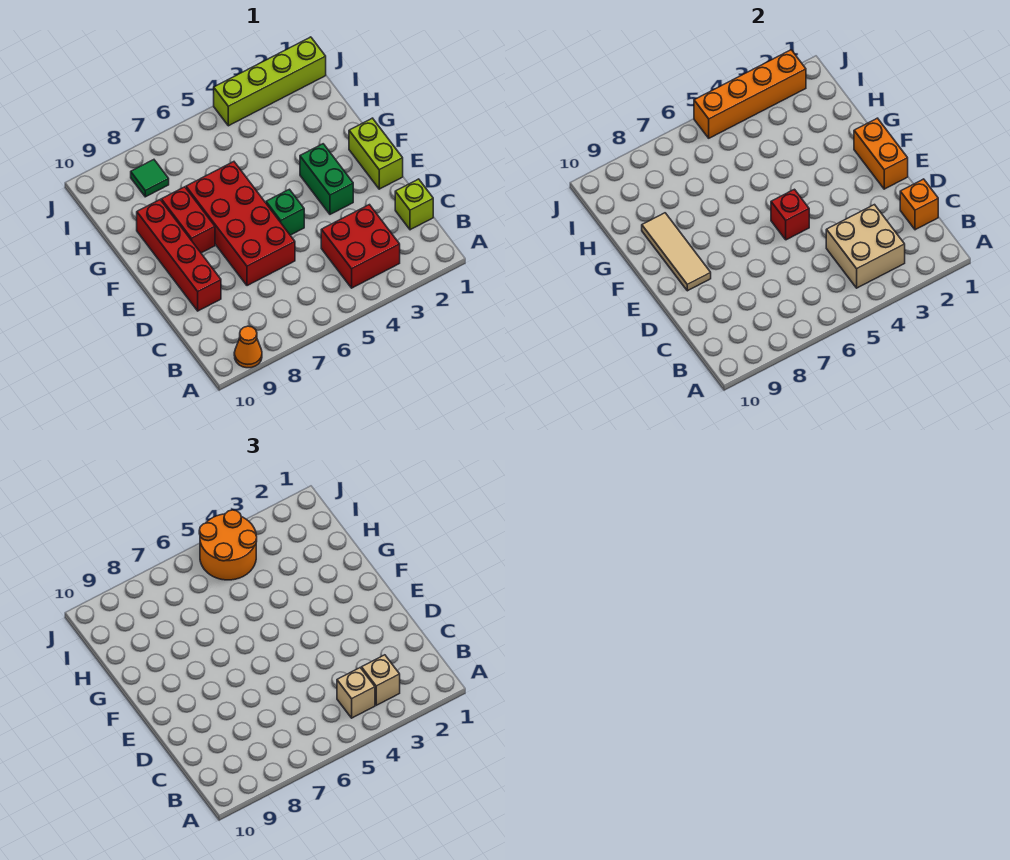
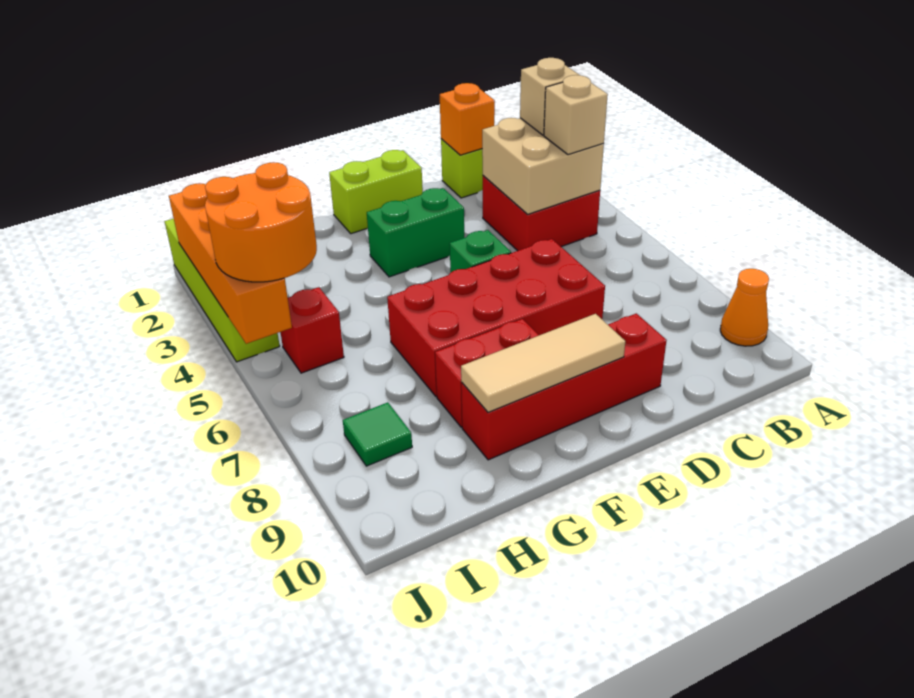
orange brick E1:F1 level 2 -> none
red brick E5 level 2 -> red brick I5 level 1

